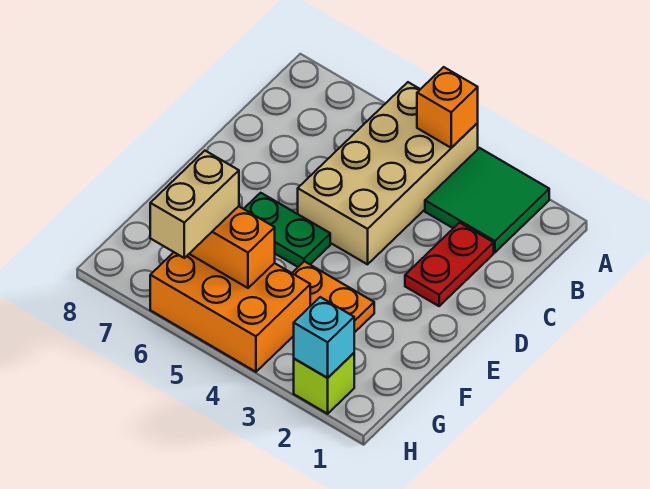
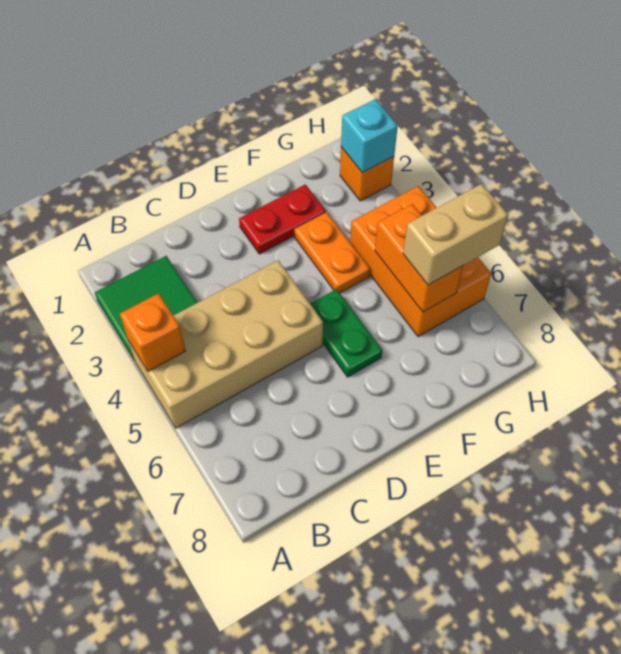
red plate C2:D2 level 1 -> red plate E2:F2 level 1
lime brick H2 level 1 -> orange brick H2 level 1

